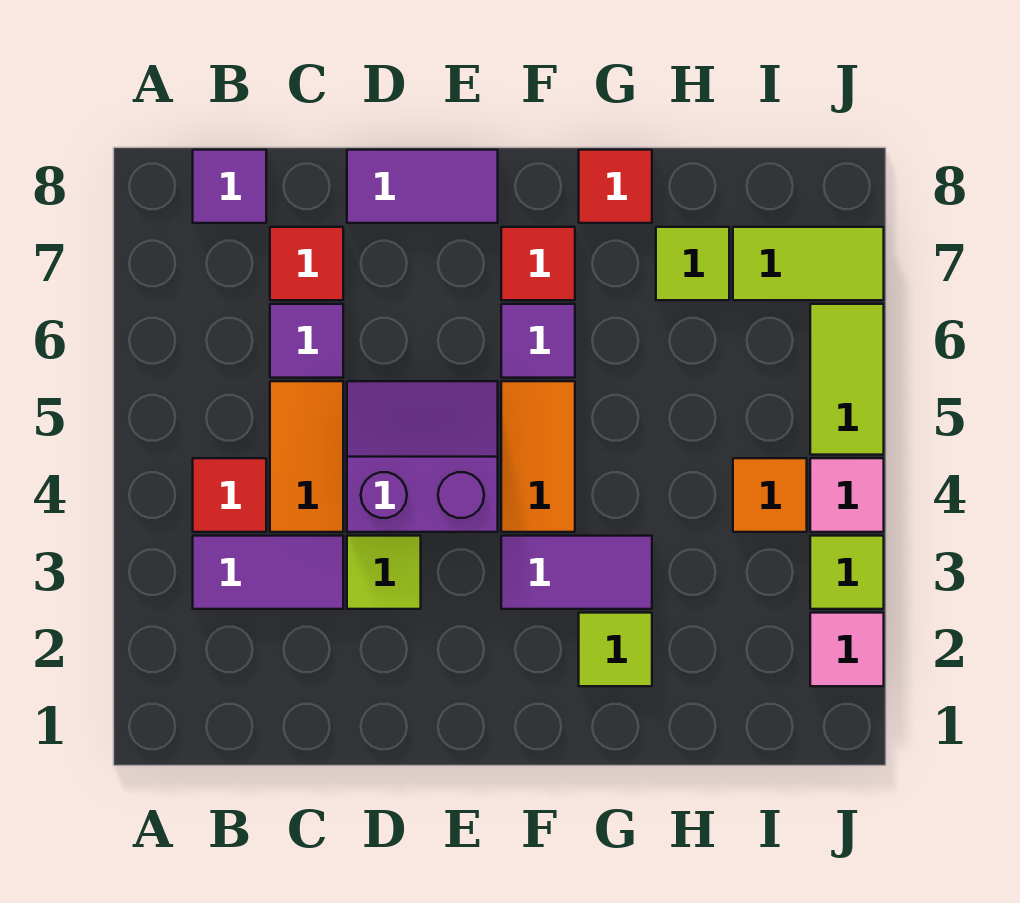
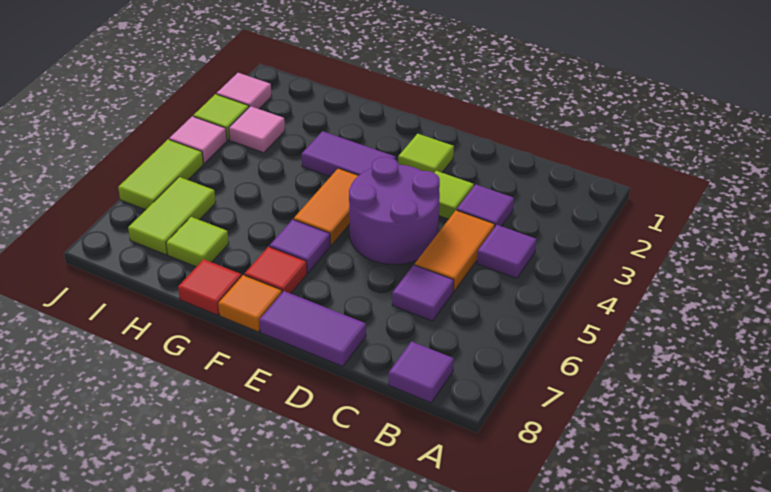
purple tile B3:C3 level 1 -> purple tile C3 level 1
red tile B4 level 1 -> purple tile B4 level 1
red tile C7 level 1 -> none
purple slope D4:E5 level 1 top 4 -> purple round brick D4:E5 level 1
lime tile G2 level 1 -> lime tile E2 level 1
none -> pink tile I3 level 1
orange tile I4 level 1 -> orange tile F8 level 1
lime tile I7:J7 level 1 -> lime tile I6:I7 level 1

